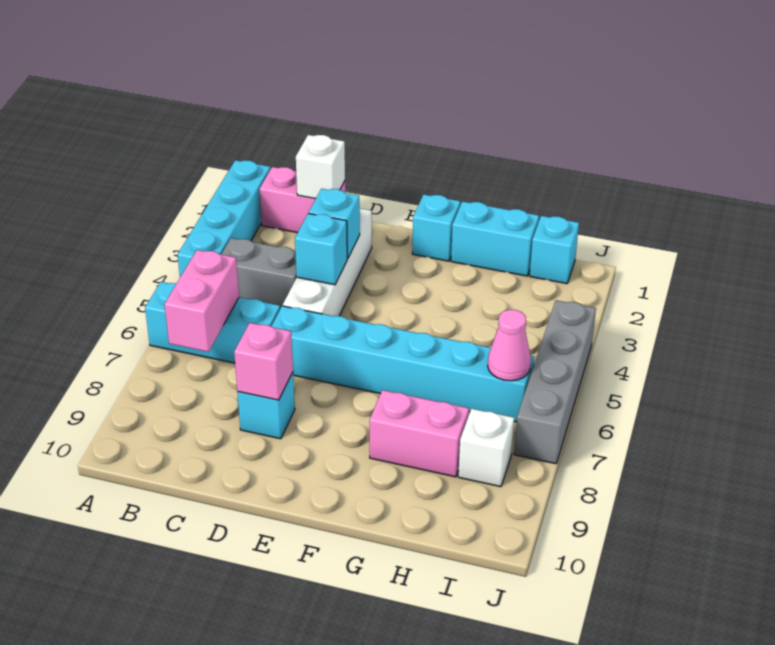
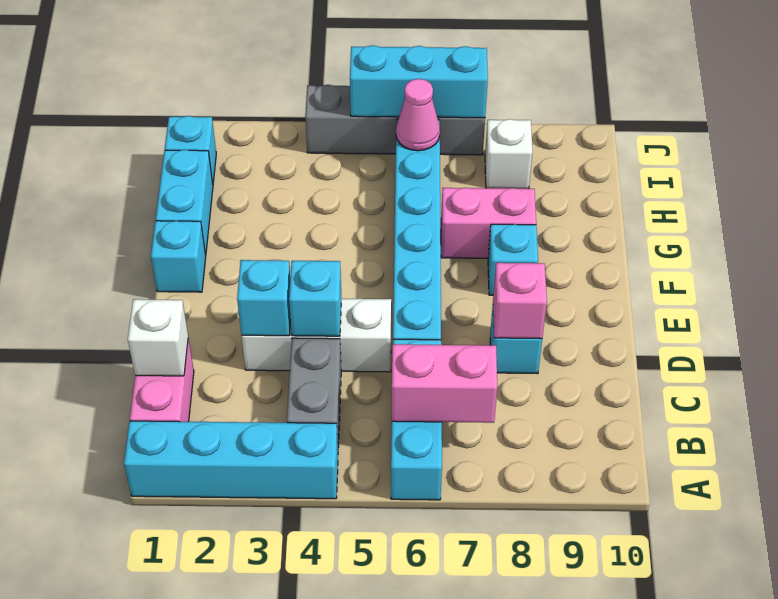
white brick D2:D5 level 1 -> white brick D3:D5 level 1
none -> cyan brick F8 level 1
pink brick G8:H8 level 1 -> pink brick G7:G8 level 1
none -> cyan brick J5:J7 level 2

